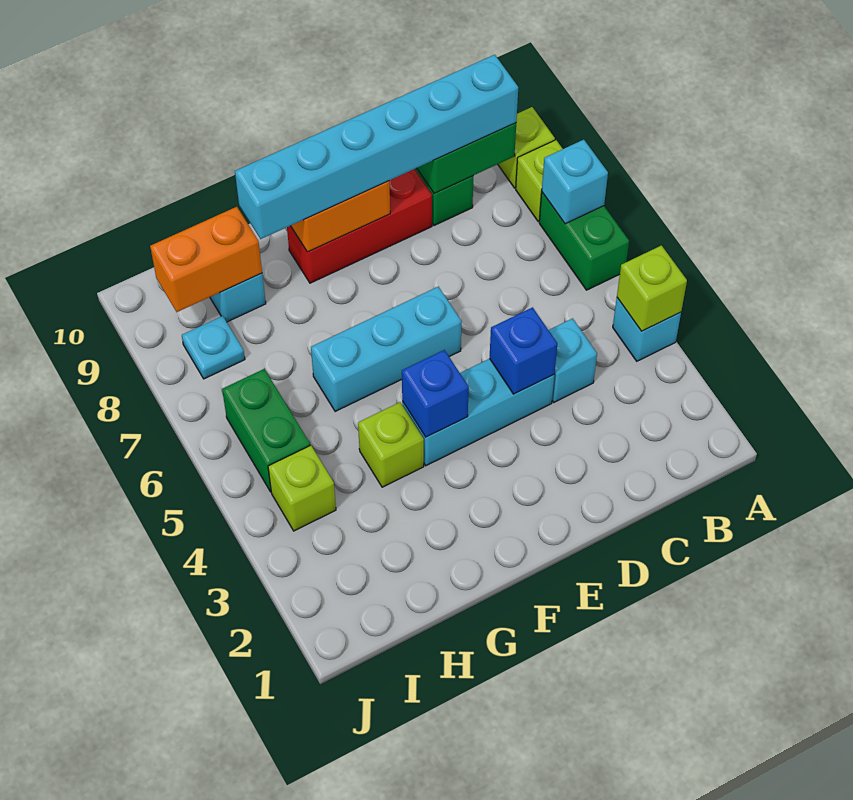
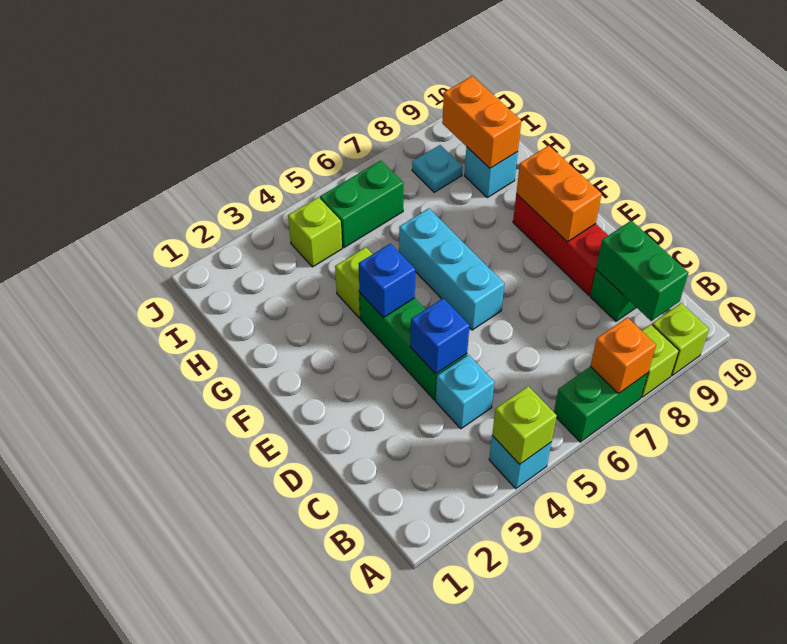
cyan brick A7 level 2 -> orange brick A7 level 2
cyan brick B9:G9 level 3 -> none
cyan brick D4:F4 level 1 -> green brick D4:F4 level 1

